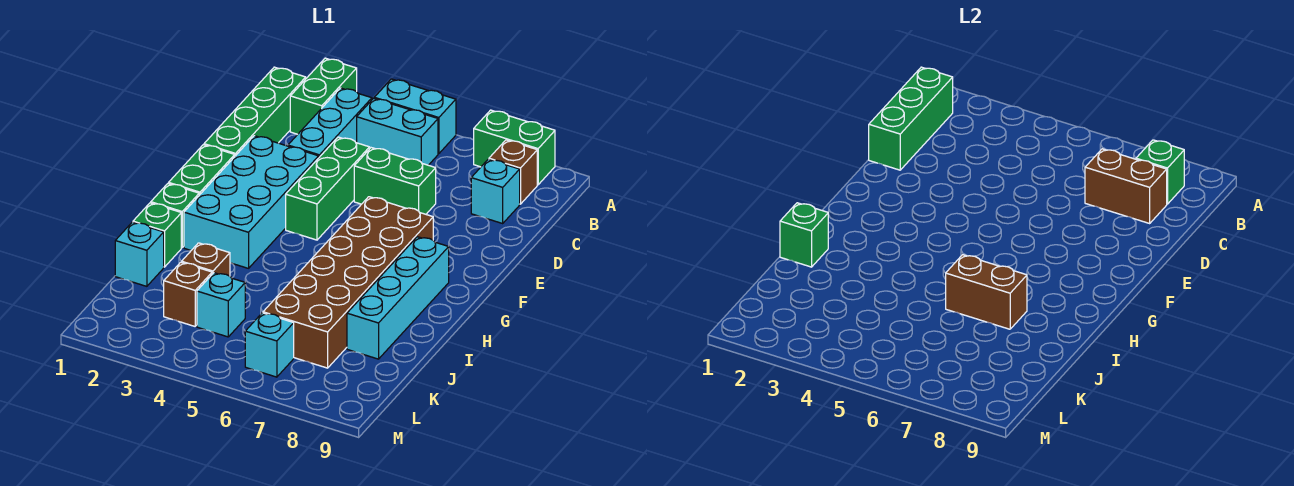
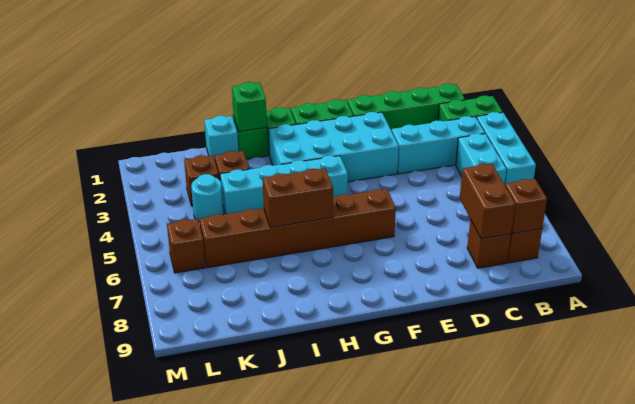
cyan brick A4:A5 level 1 -> cyan brick A3:A5 level 1
green brick A7:A8 level 1 -> none
green brick B1:D1 level 2 -> none
green brick B8 level 2 -> brown brick B8 level 2
cyan brick C8 level 1 -> brown brick C8 level 1
green brick D4:F4 level 1 -> none
green brick D5:D6 level 1 -> none
brown brick F6:K7 level 1 -> brown brick F6:K6 level 1
cyan brick G8:J8 level 1 -> cyan brick G4:J4 level 1
brown brick I6:I7 level 2 -> brown brick H6:I6 level 2
cyan brick K4 level 1 -> cyan round brick K4 level 1
cyan brick L6 level 1 -> brown brick L6 level 1

